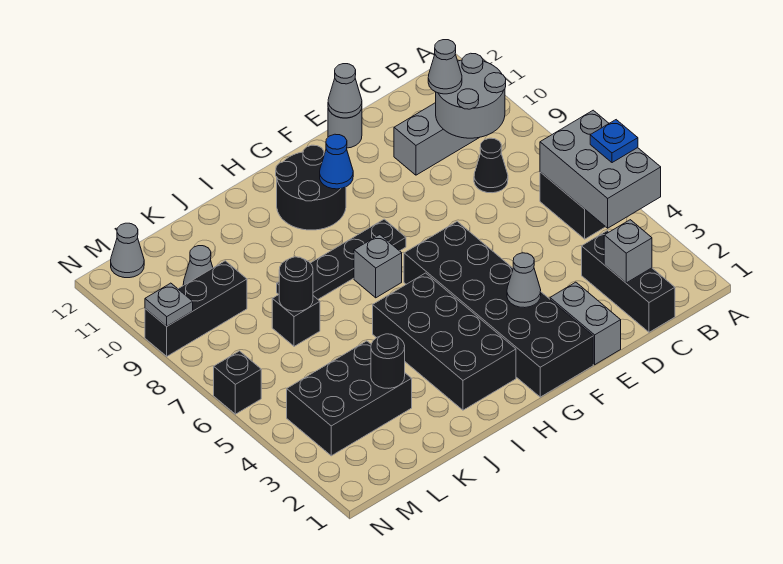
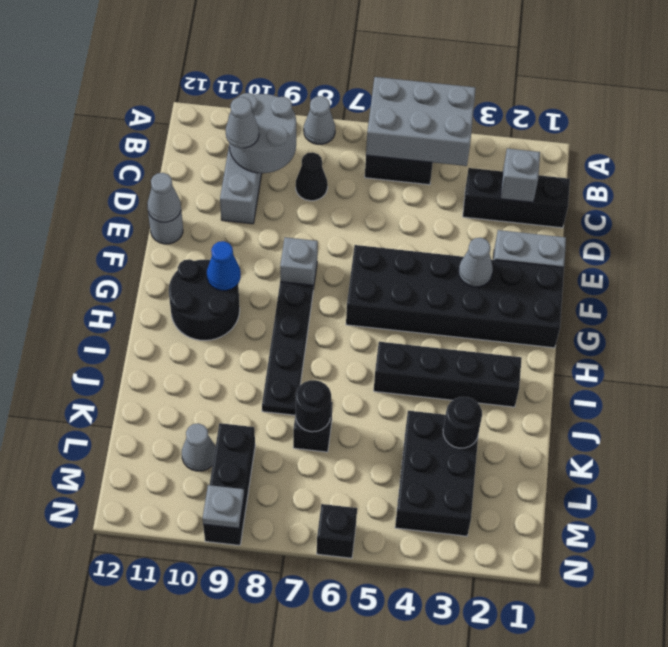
blue plate A5 level 3 -> none
black brick H2:I5 level 1 -> black brick I2:I5 level 1
grey brick H7 level 1 -> grey brick F8 level 1
grey cone M12 level 1 -> grey cone A8 level 1

